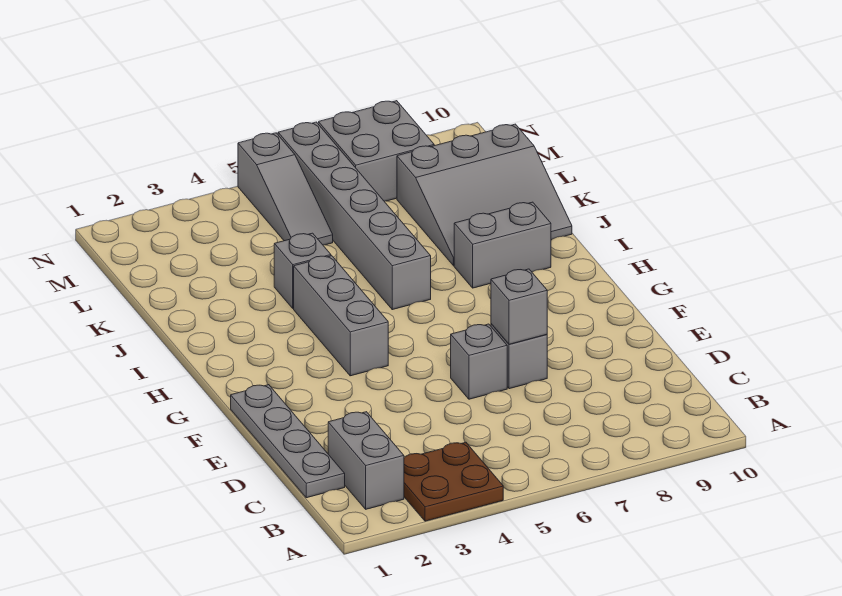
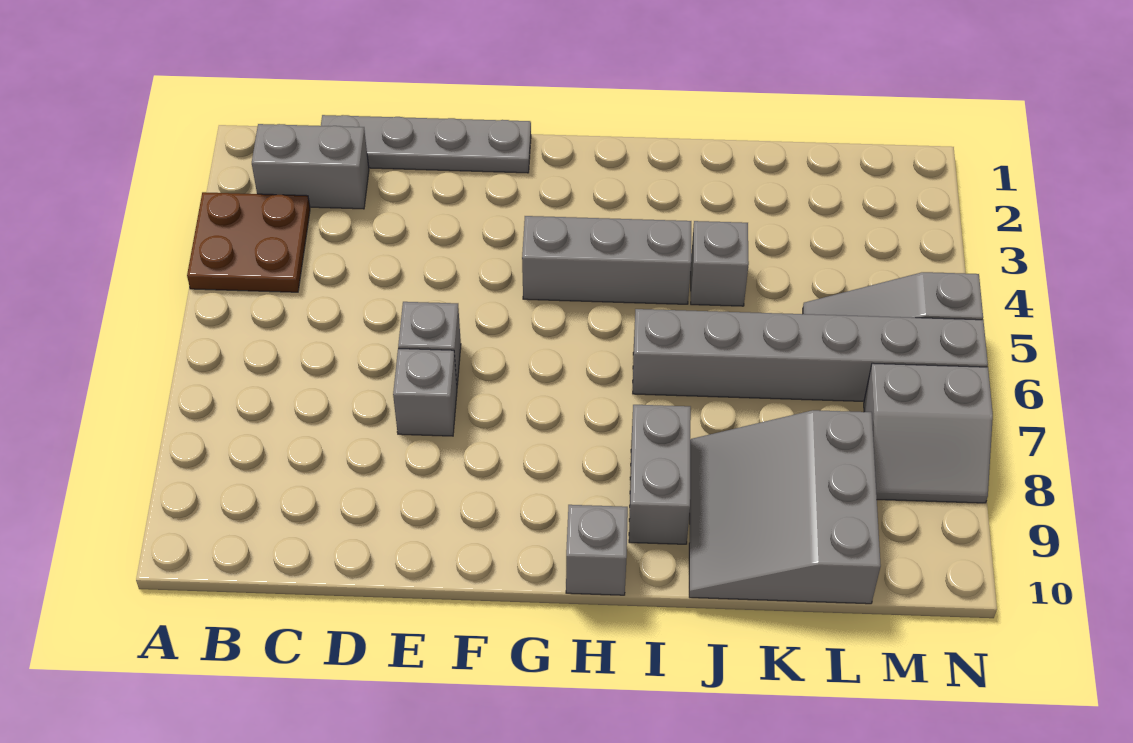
grey brick E7 level 2 -> grey brick H10 level 1
grey brick M7:N8 level 1 -> grey slope M7:N8 level 1 top 7

